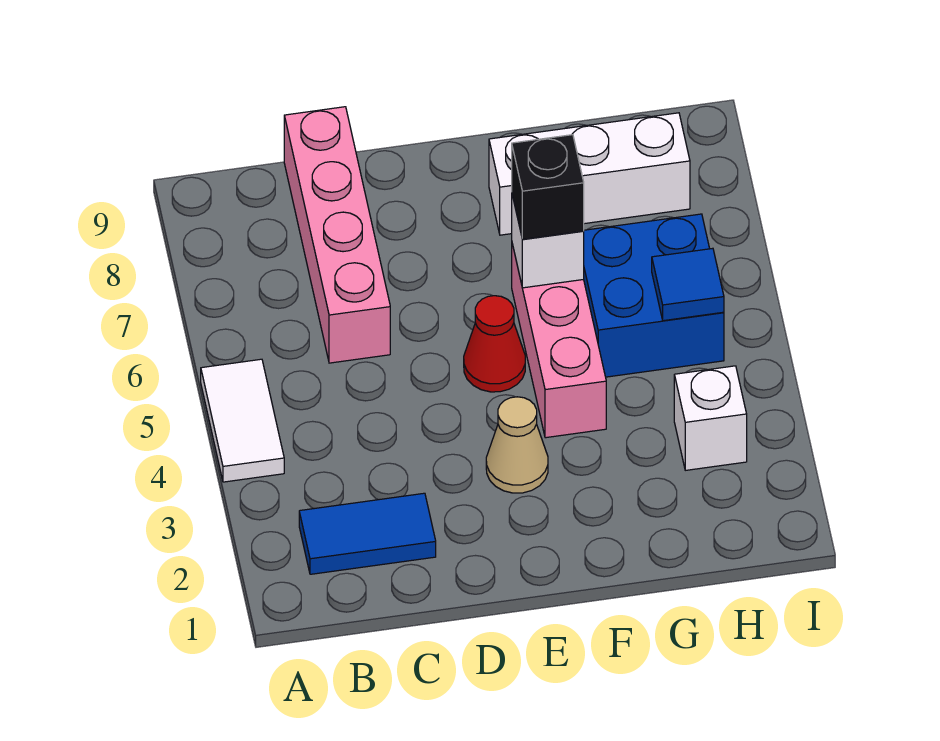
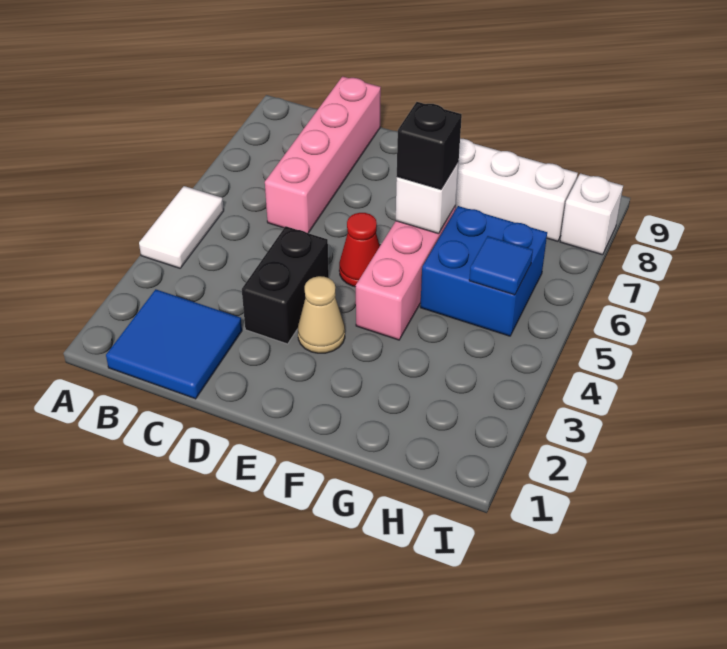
blue tile B2:C2 level 1 -> blue tile B1:C2 level 1
none -> black brick D3:D4 level 1
white brick H3 level 1 -> white brick I8 level 1

